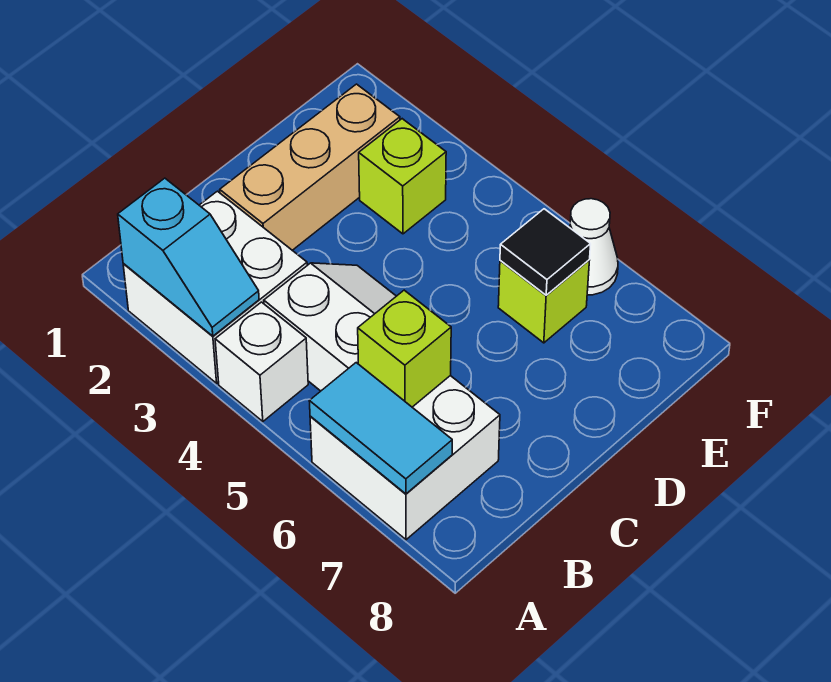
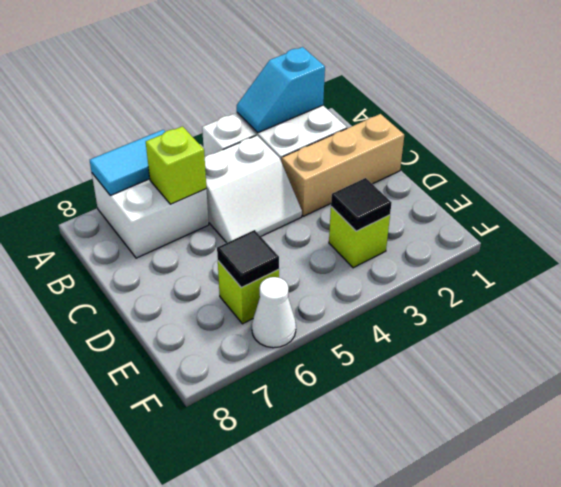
tan brick C2:E2 level 1 -> tan brick C1:C3 level 1
none -> black tile E3 level 2

